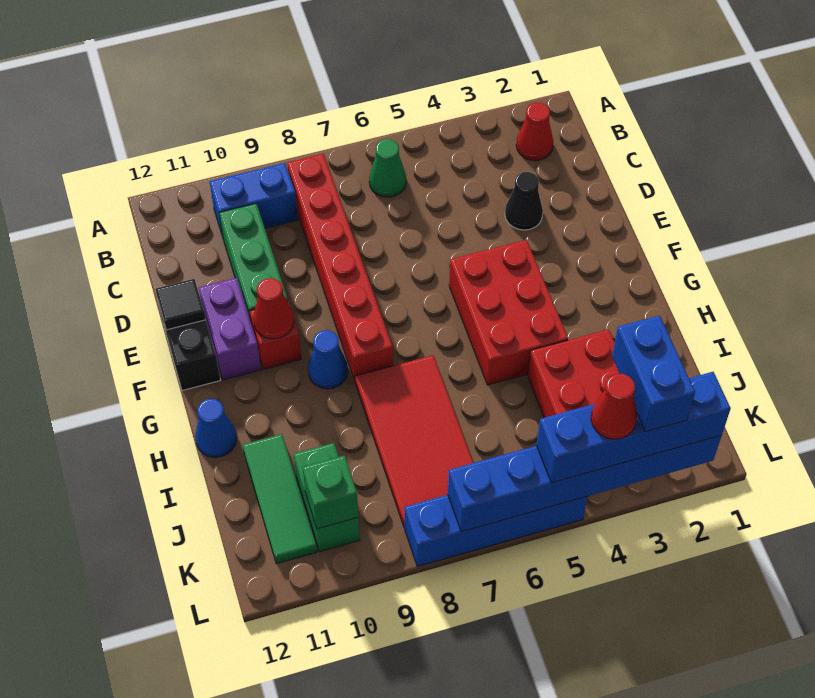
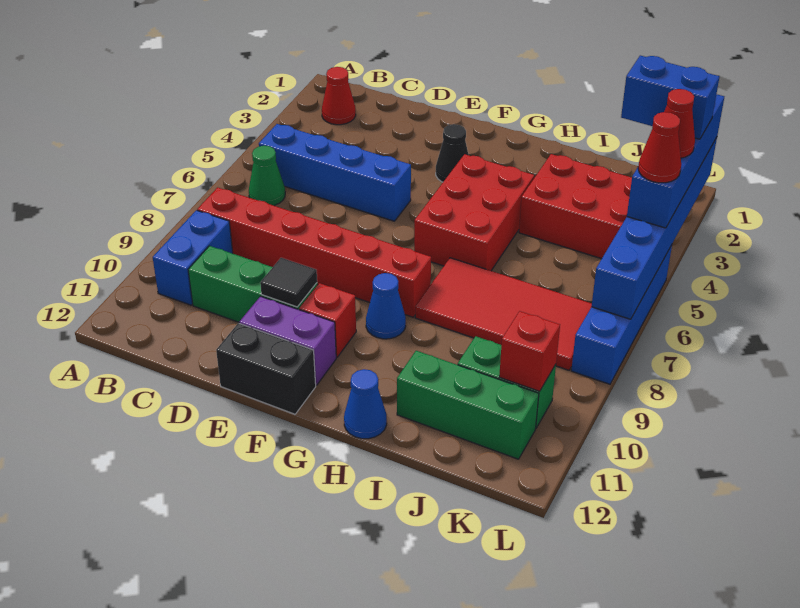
none -> blue brick B5:E5 level 1
black cone D3 level 1 -> black cone F3 level 1
black tile E12 level 2 -> black tile E10 level 2
red brick F4:H5 level 1 -> red brick G4:H6 level 1
red cone F10 level 2 -> red cone L5 level 4
green tile I11:K11 level 1 -> green brick I11:K11 level 1
green brick K10 level 2 -> red brick K10 level 2

